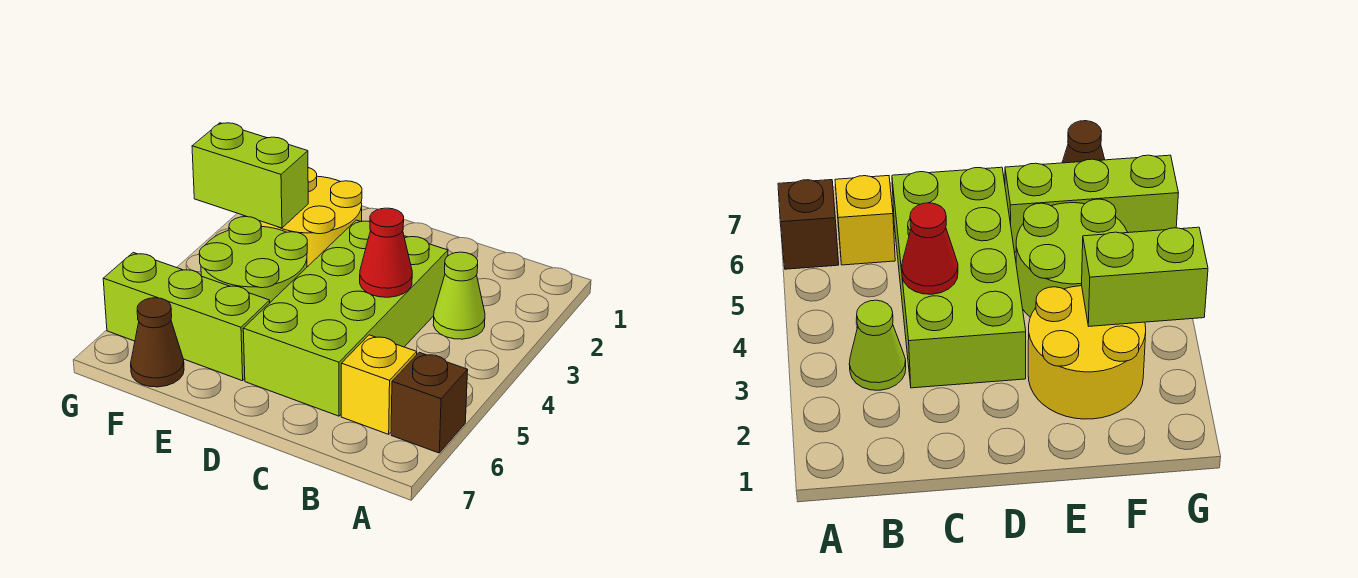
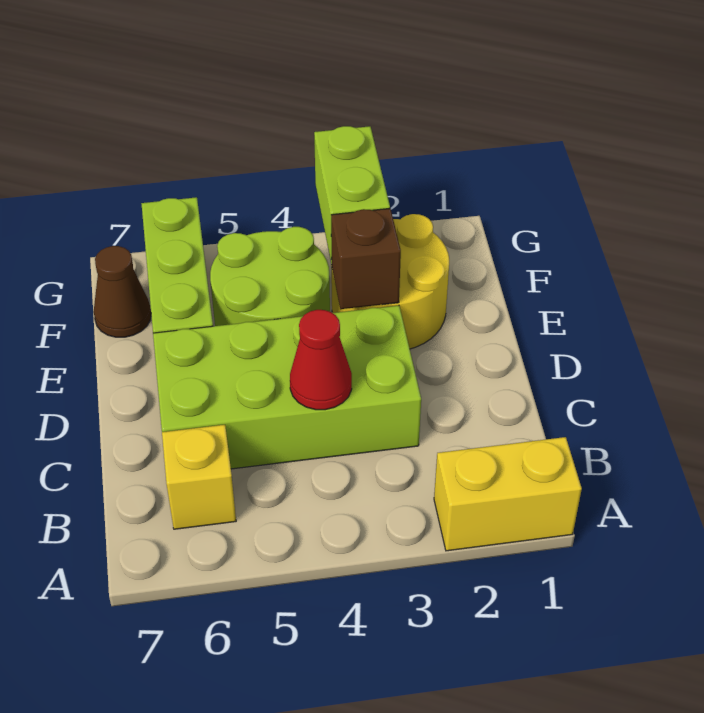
none -> yellow brick A1:A2 level 1
brown brick A6 level 1 -> brown brick E3 level 2
lime cone B3 level 1 -> none

